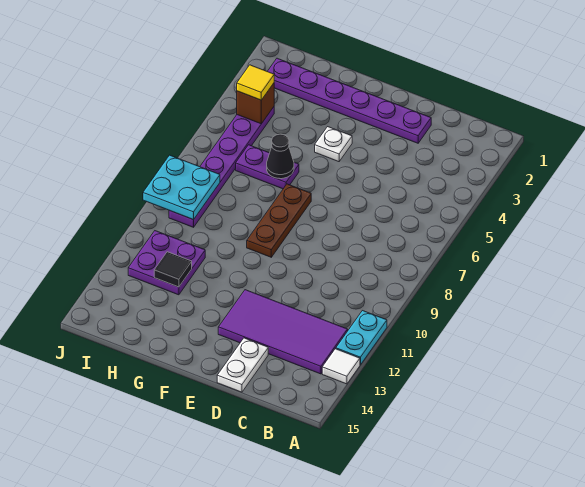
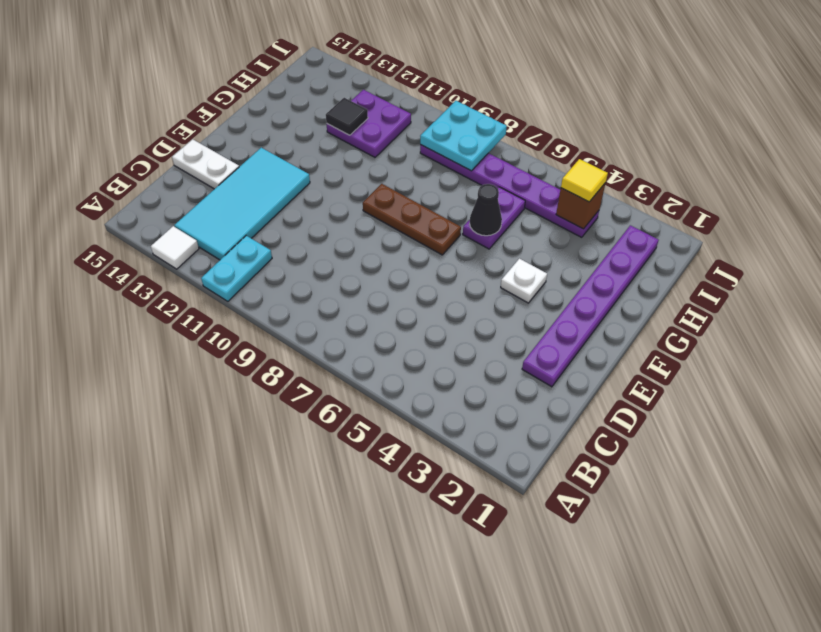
cyan plate A11:A12 level 1 -> cyan plate A11:B11 level 1
purple tile B12:E13 level 1 -> cyan tile B12:E13 level 1

